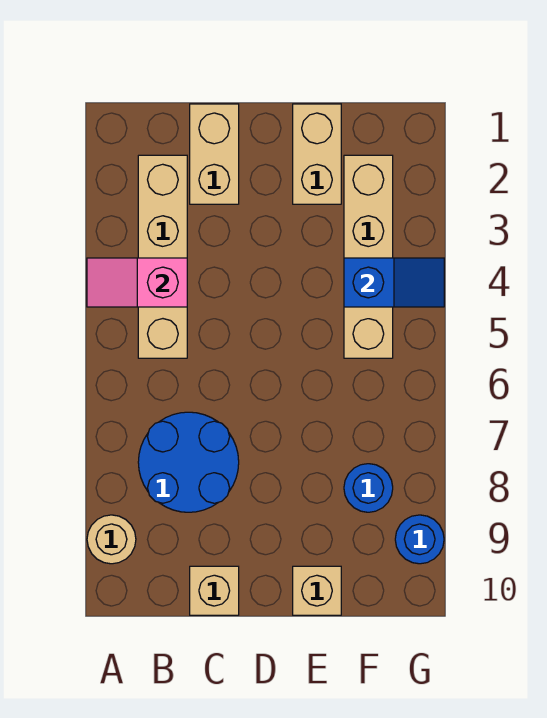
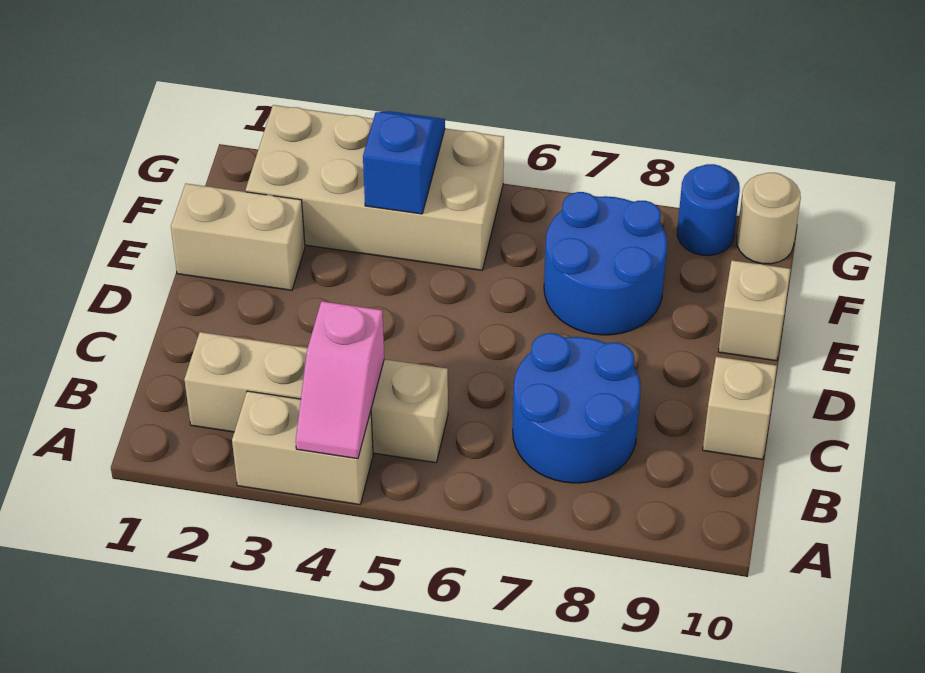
tan round brick A9 level 1 -> tan round brick G10 level 1
tan brick C1:C2 level 1 -> tan brick A3:A4 level 1
tan brick F2:F5 level 1 -> tan brick F2:G5 level 1
blue round brick F8 level 1 -> blue round brick E7:F8 level 1

